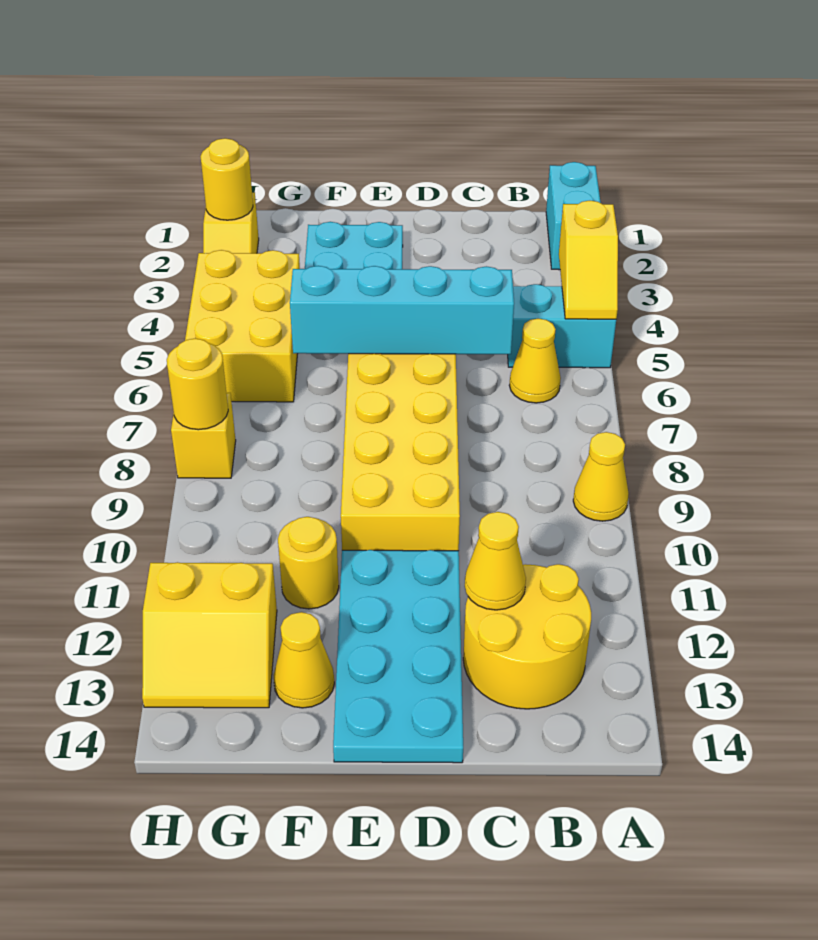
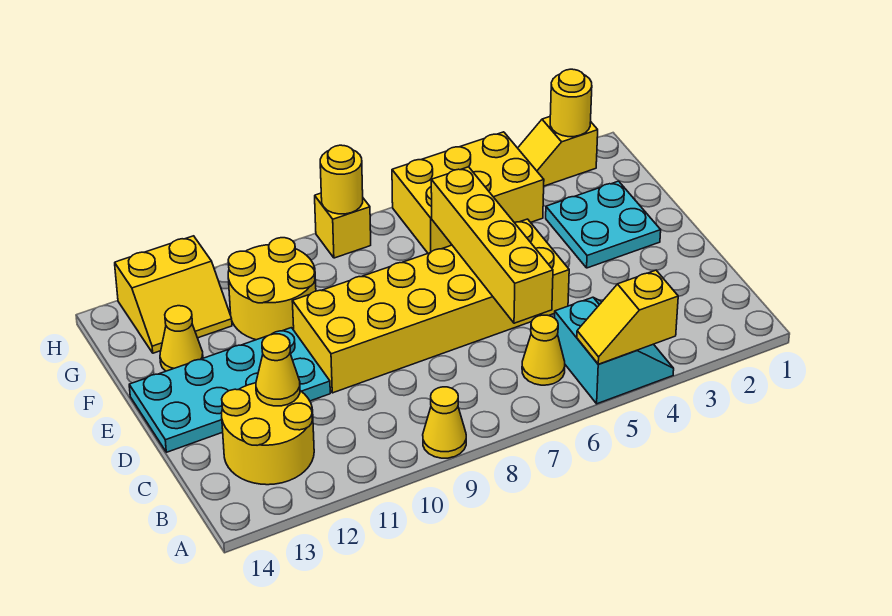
cyan brick A1:A2 level 1 -> none
cyan brick C6:F6 level 2 -> yellow brick C6:F6 level 2
yellow round brick F11 level 1 -> yellow round brick F10:G11 level 1
yellow slope G12:H13 level 1 top 12 -> yellow slope G12:H13 level 1 top H

